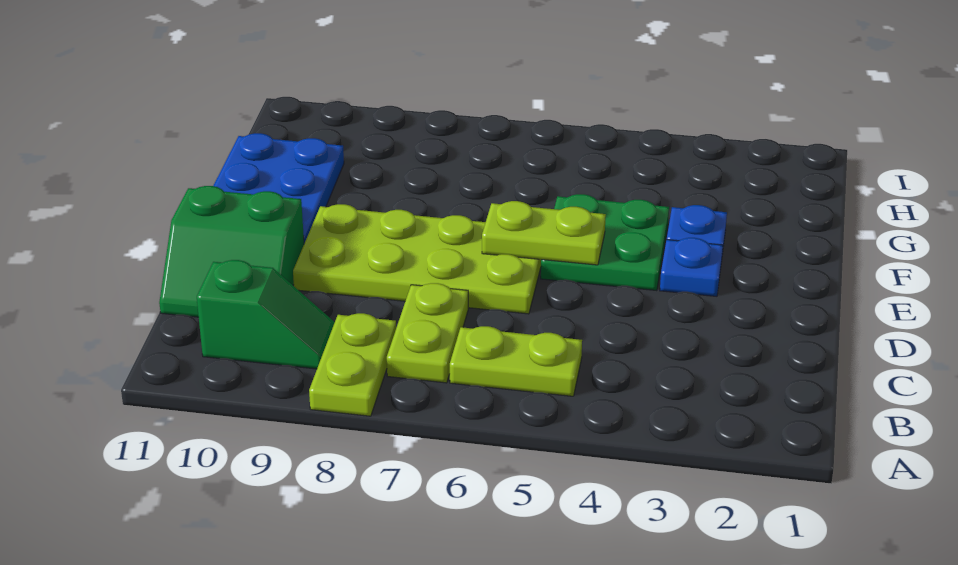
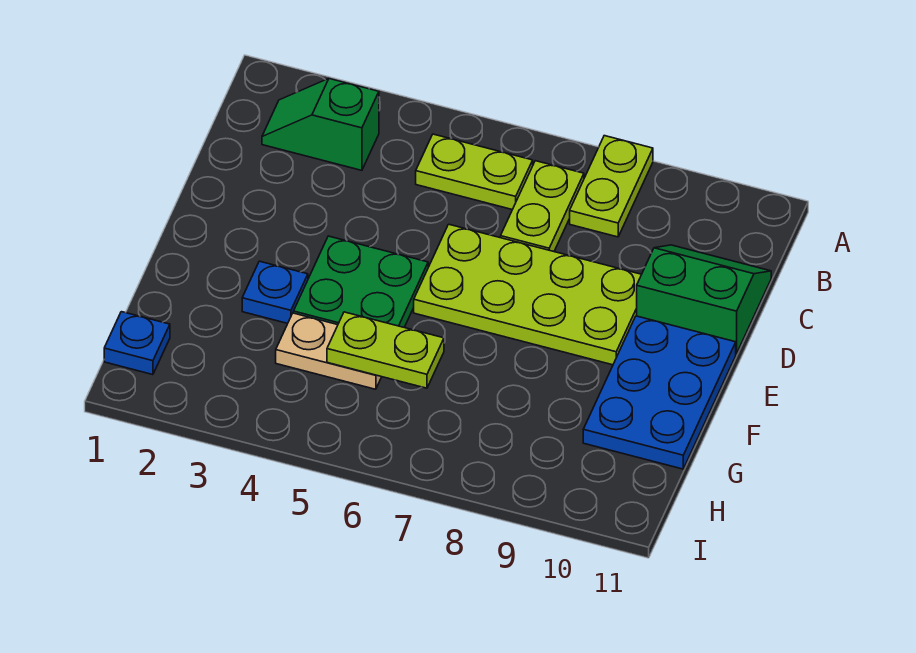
green slope B9:B10 level 1 top 10 -> green slope B2:B3 level 1 top 3
blue plate E3 level 1 -> blue plate H1 level 1
lime plate E5:E6 level 2 -> lime plate G5:G6 level 2
none -> tan plate G4:G5 level 1

